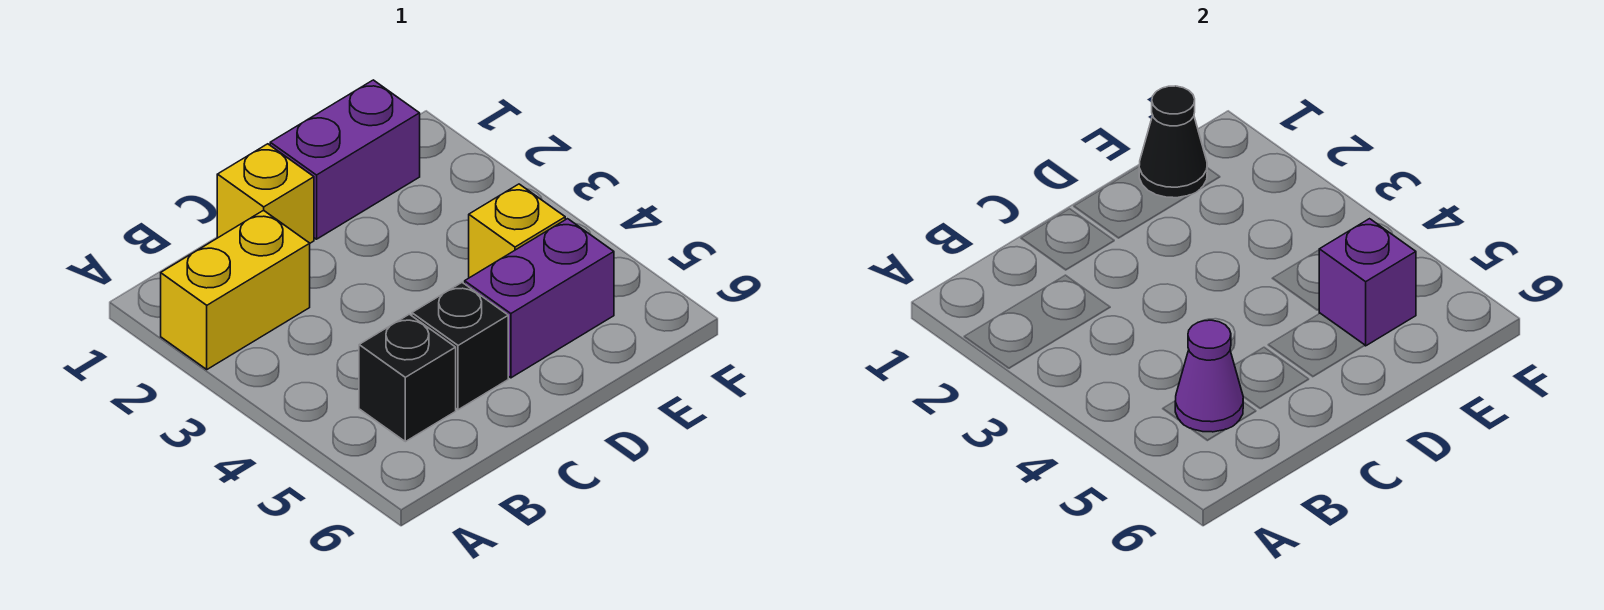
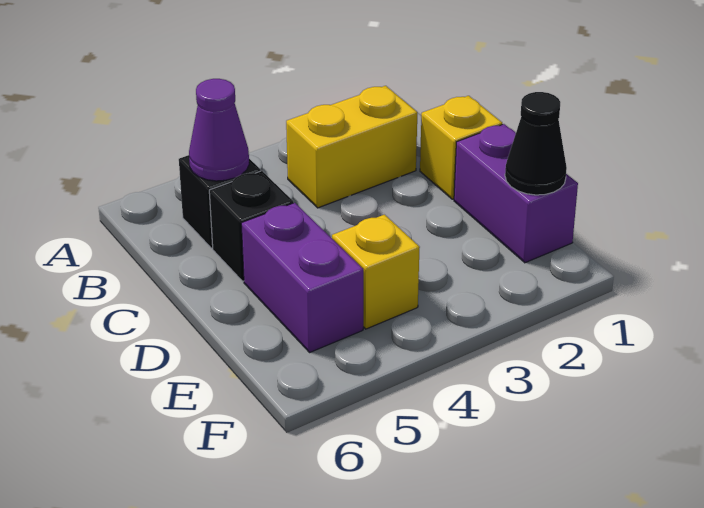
yellow brick A2:B2 level 1 -> yellow brick B2:B3 level 1
purple brick E5 level 2 -> none

